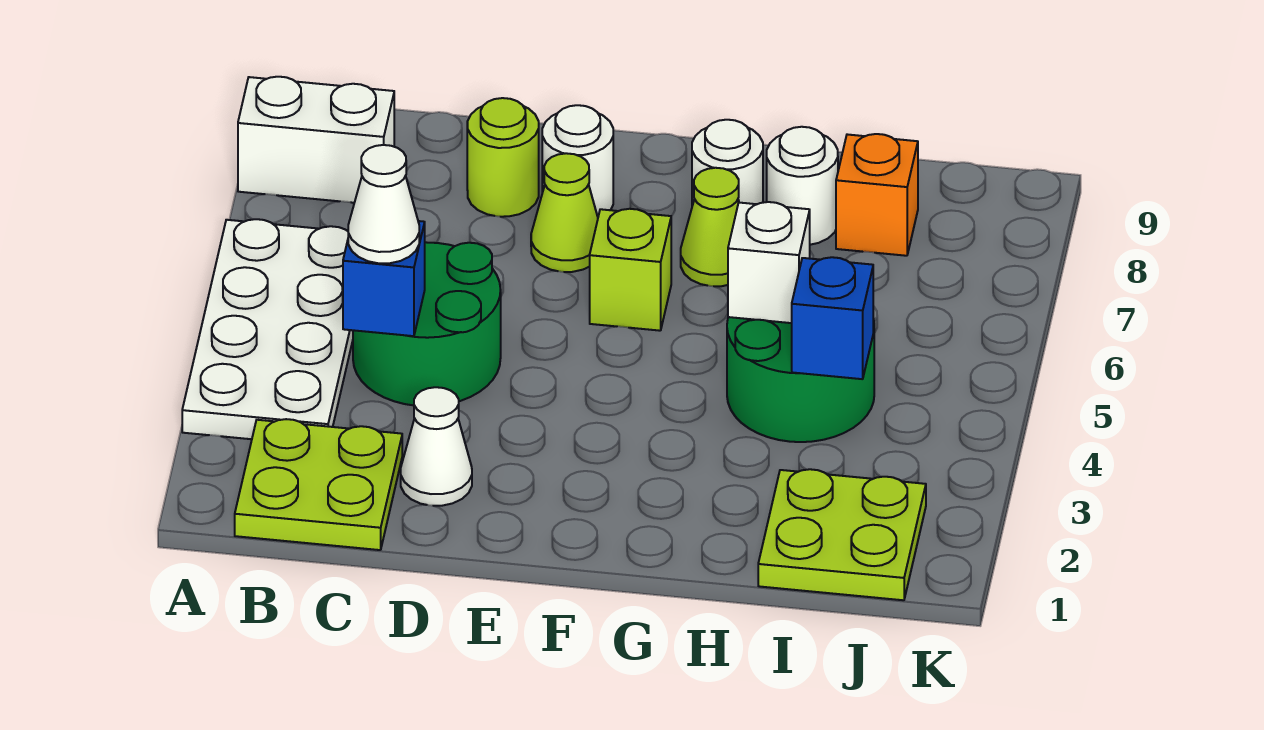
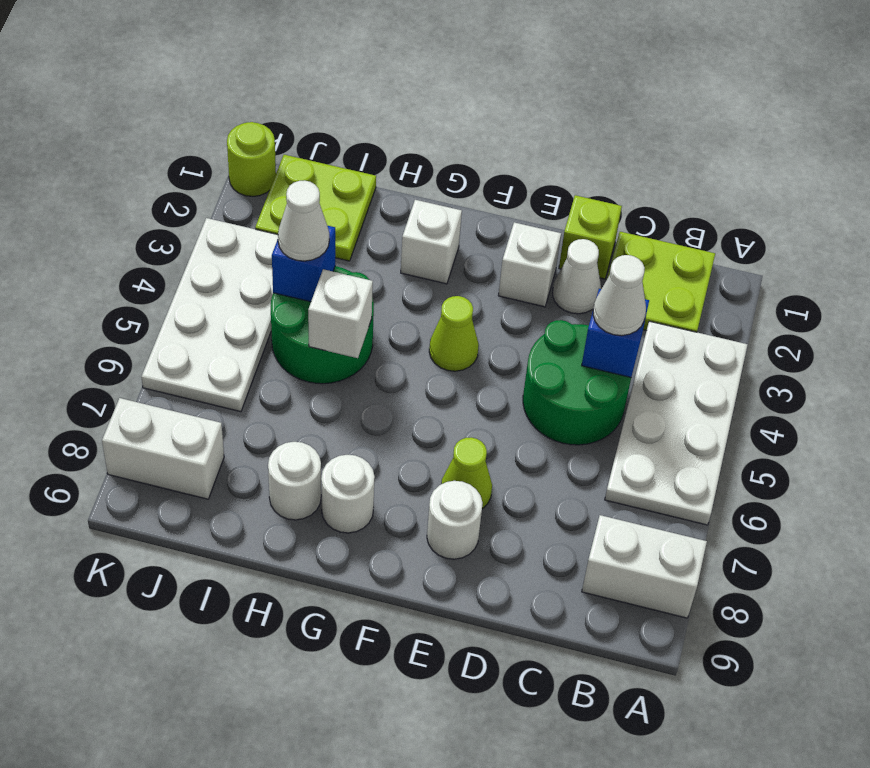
lime round brick D8 level 1 -> lime round brick K1 level 1
none -> white brick E2 level 1
lime brick F6 level 1 -> lime brick D1 level 1
none -> white brick G2 level 1
lime cone G7 level 1 -> lime cone F4 level 1
none -> white cone I4 level 3
orange brick I8 level 1 -> none
none -> white plate J3:K6 level 1
none -> white brick J8:K8 level 1

